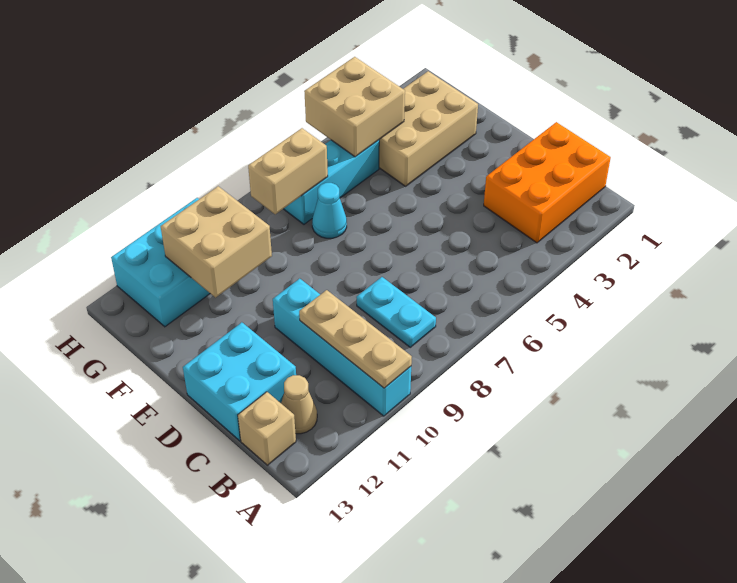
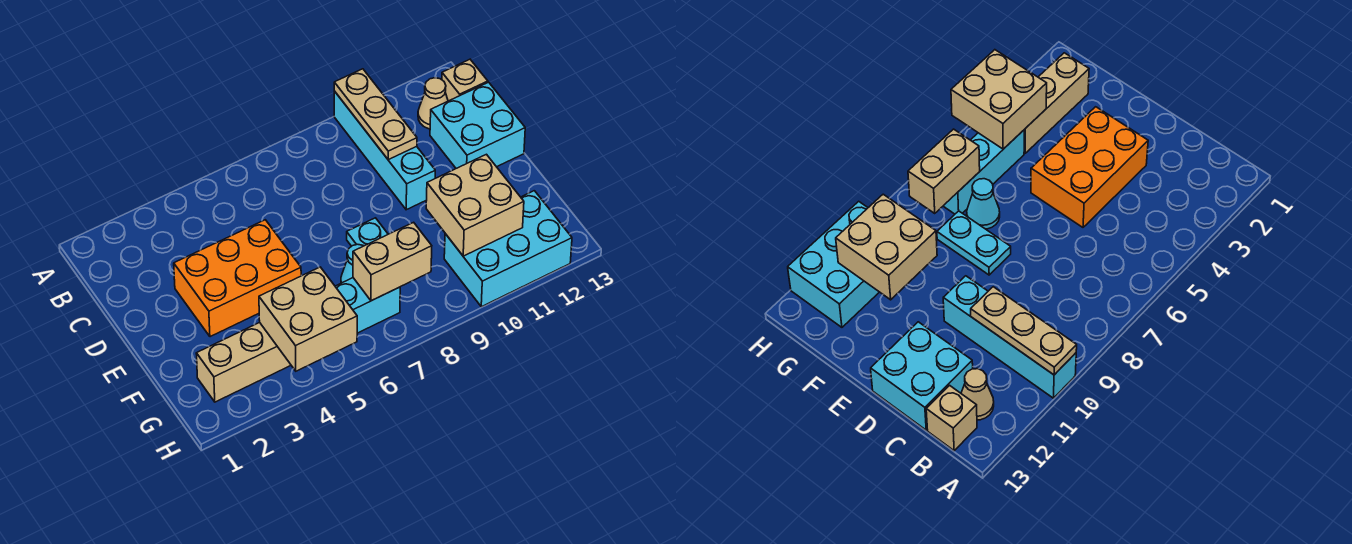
orange brick B1:C3 level 1 -> orange brick D3:E5 level 1
cyan plate B8:C8 level 1 -> cyan plate E8:F8 level 1
tan brick F2:G4 level 1 -> tan brick G2:G4 level 1

